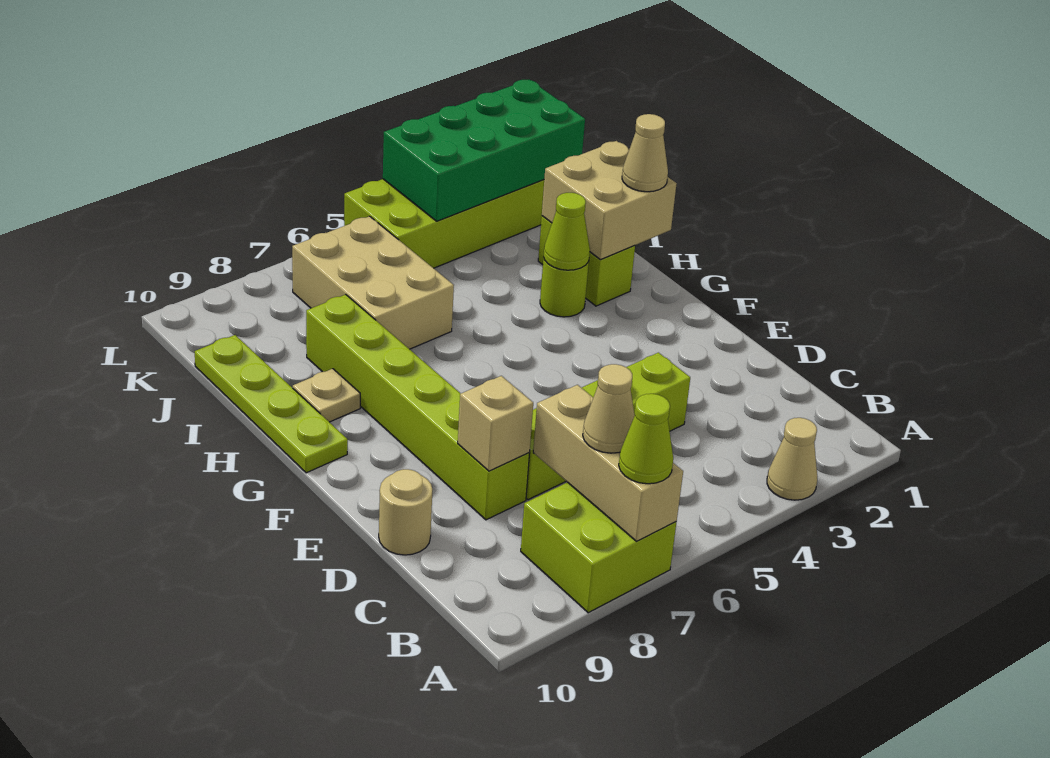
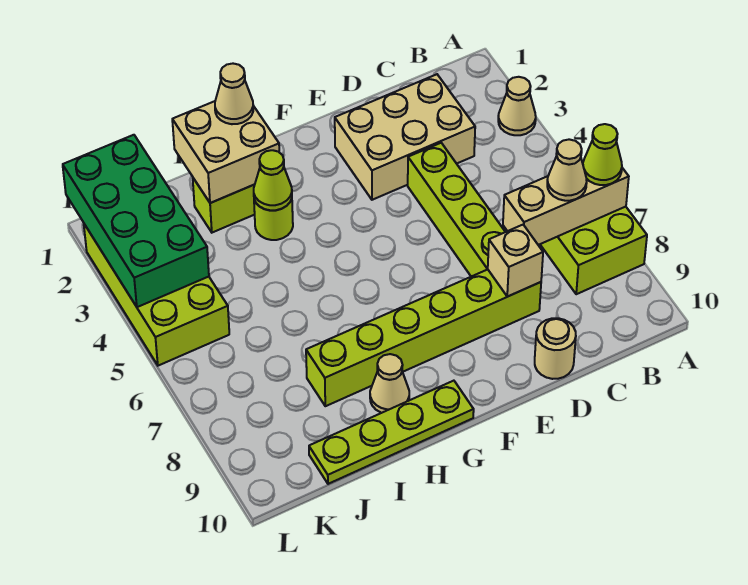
tan plate H9 level 1 -> tan cone H9 level 1
tan brick I6:K7 level 1 -> tan brick C2:E3 level 1

